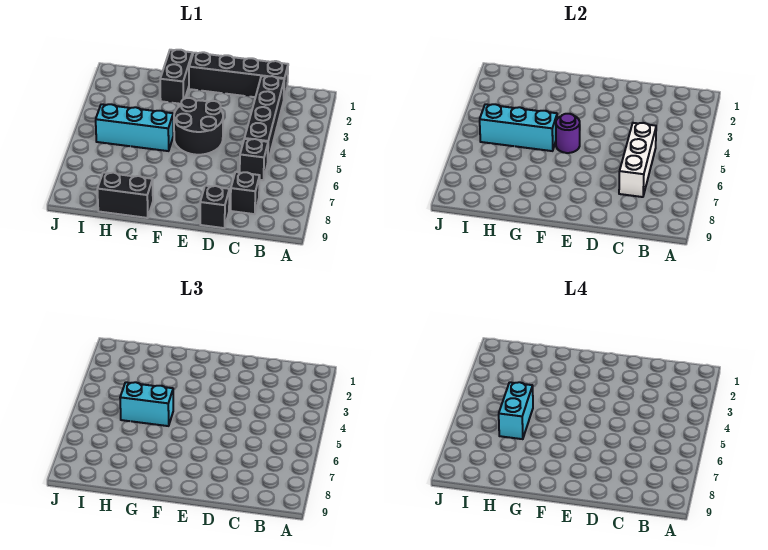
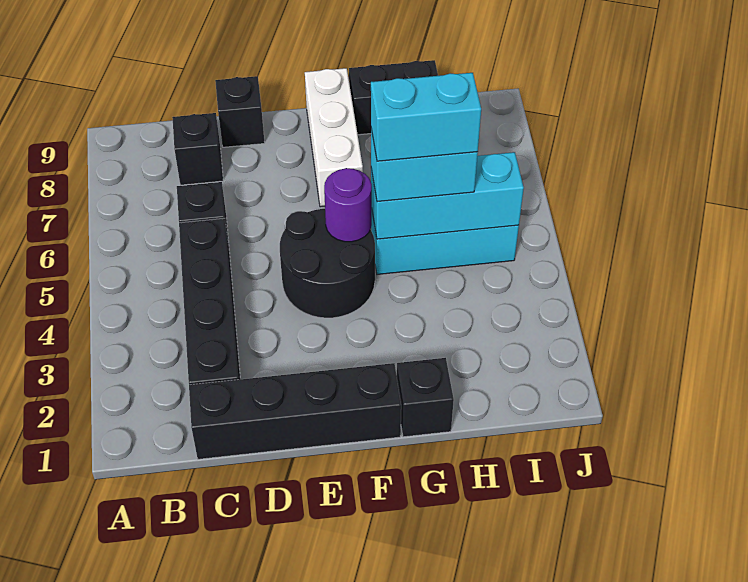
white brick C5:C7 level 2 -> white brick F7:F9 level 1
black brick G1:G2 level 1 -> black brick G1 level 1
cyan brick H5:H6 level 4 -> cyan brick G5:H5 level 4

